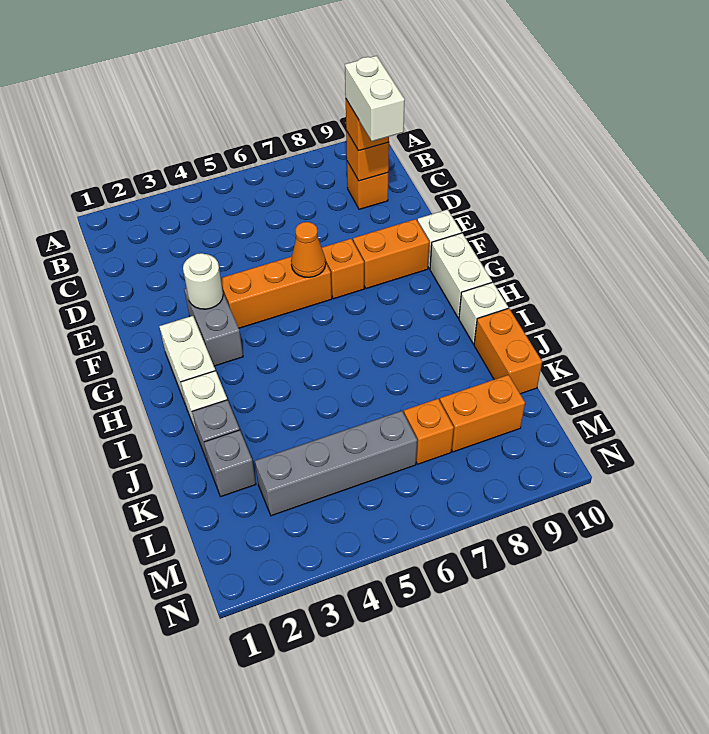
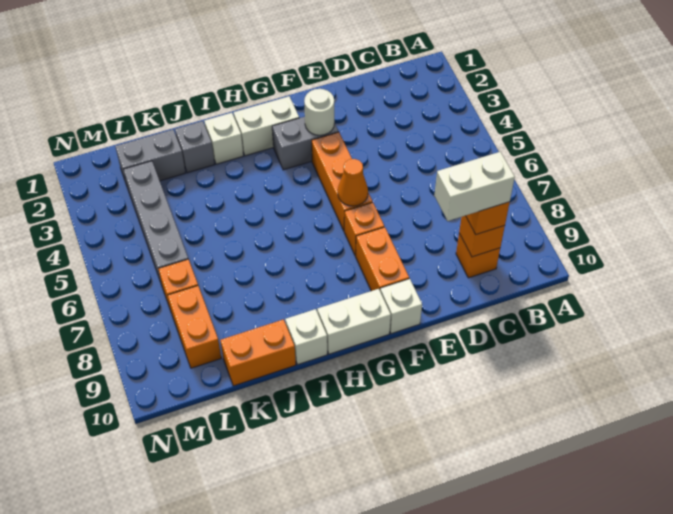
grey brick K2 level 1 -> grey brick K2:L2 level 1

